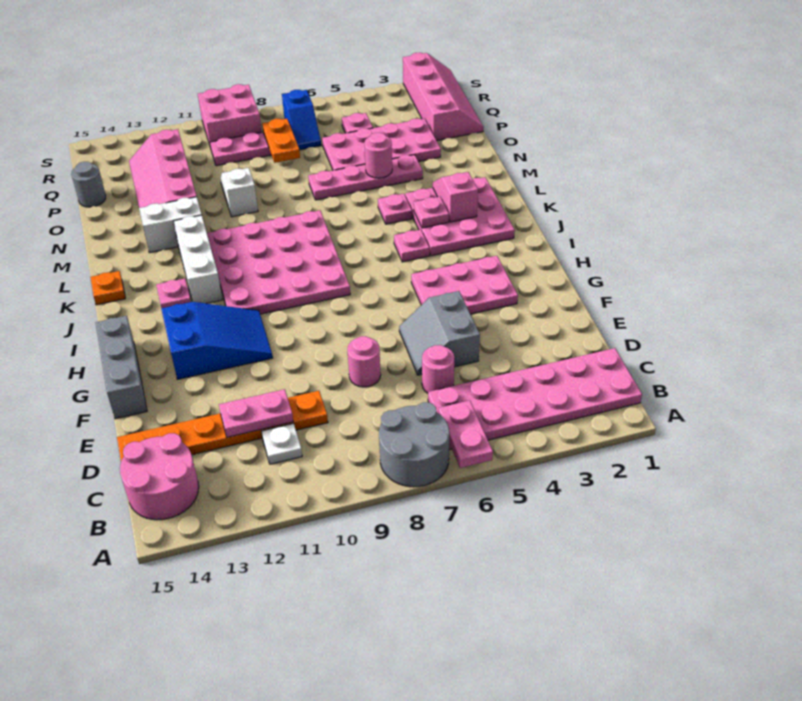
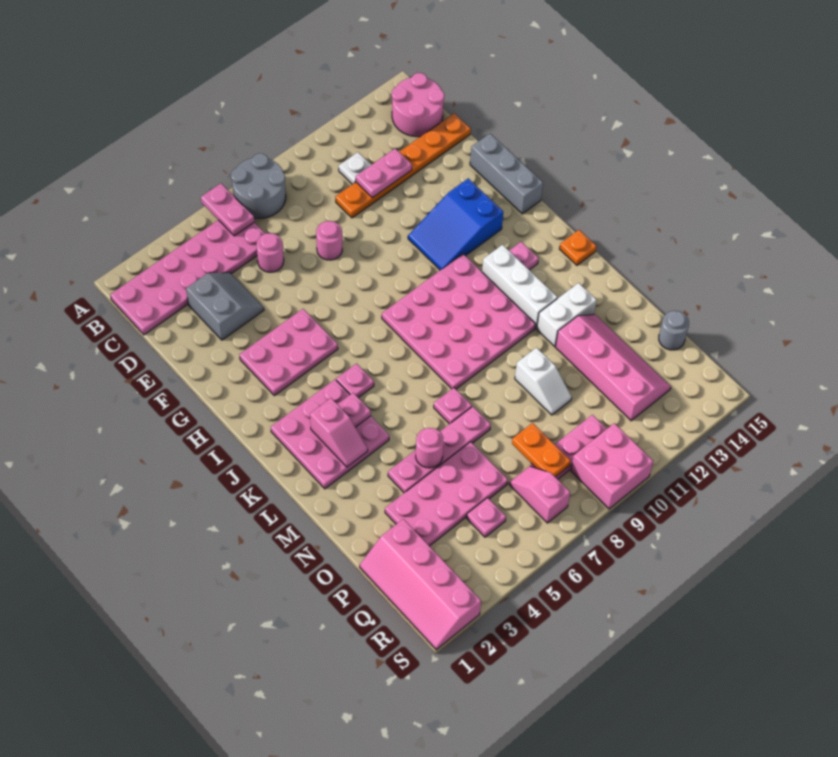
grey slope E5:F6 level 1 top 5 -> grey slope D3:E4 level 1 top 3
pink plate L5 level 1 -> pink plate M7 level 1
blue slope Q7:R7 level 1 top R -> pink slope Q7:R7 level 1 top R

